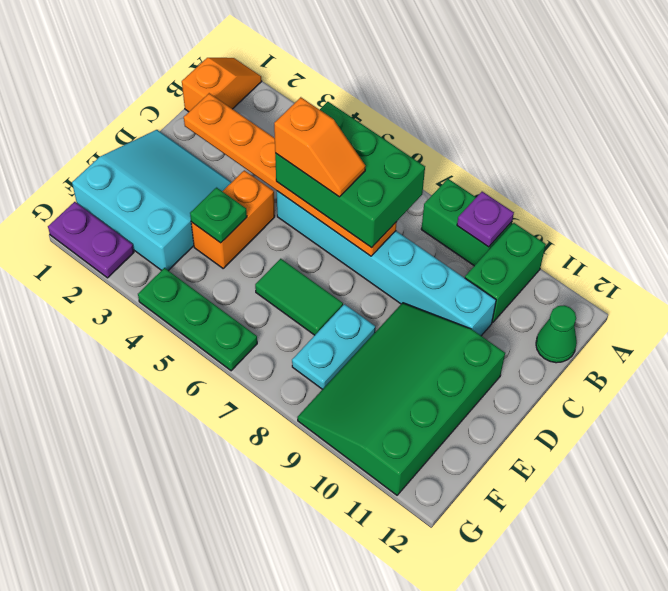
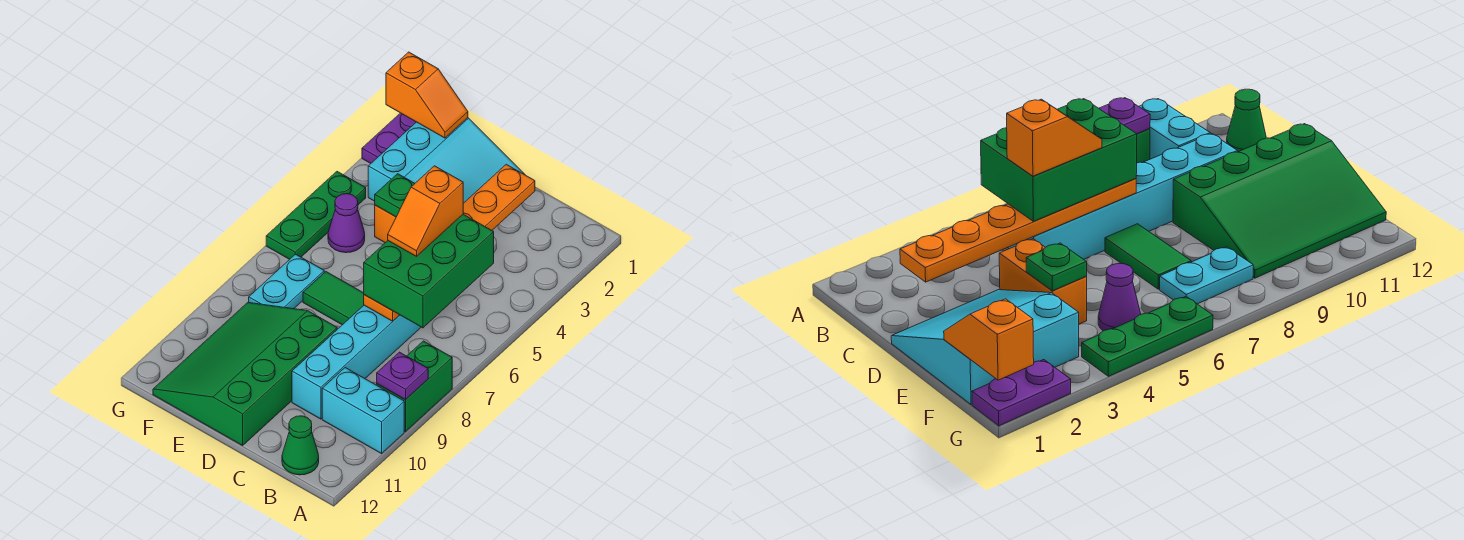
orange slope A1:B1 level 1 top B -> orange slope F1:G1 level 2 top G
green brick A10:B10 level 1 -> cyan brick A10:B10 level 1
green slope D9:G11 level 1 top 11 -> green slope D9:F12 level 1 top D
green tile E6:E7 level 1 -> green tile D7:E7 level 1
cyan plate E8:F8 level 1 -> cyan plate F7:F8 level 1
none -> purple cone F5 level 1

